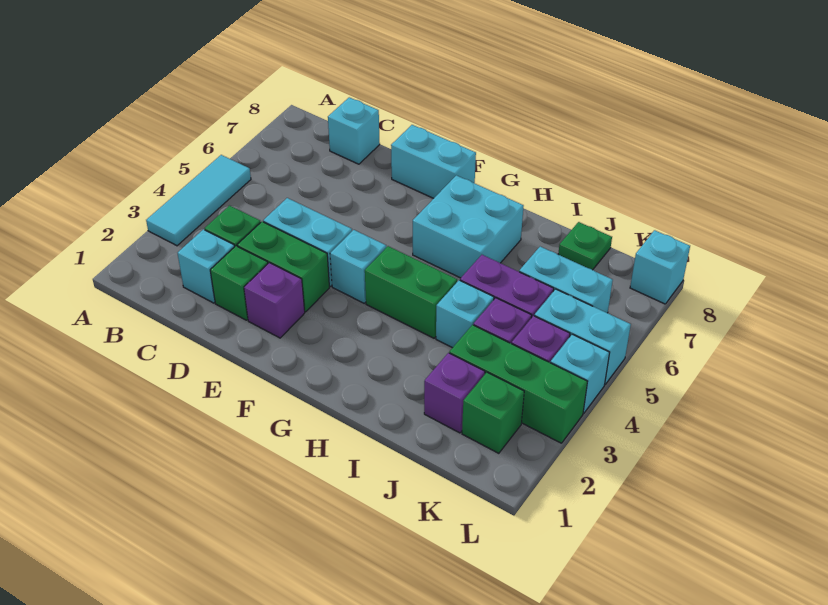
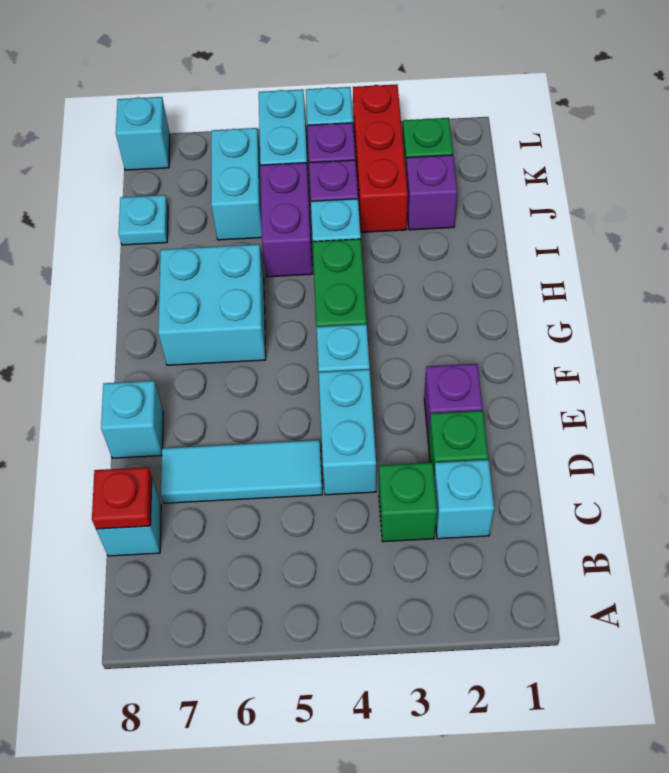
cyan tile A3:A5 level 1 -> cyan tile D5:D7 level 1
none -> red plate C8 level 2
green brick D3:E3 level 1 -> none
cyan brick E8:F8 level 1 -> cyan brick E8 level 1
green brick J3:L3 level 1 -> red brick J3:L3 level 1
green plate J8 level 1 -> cyan plate J8 level 1

